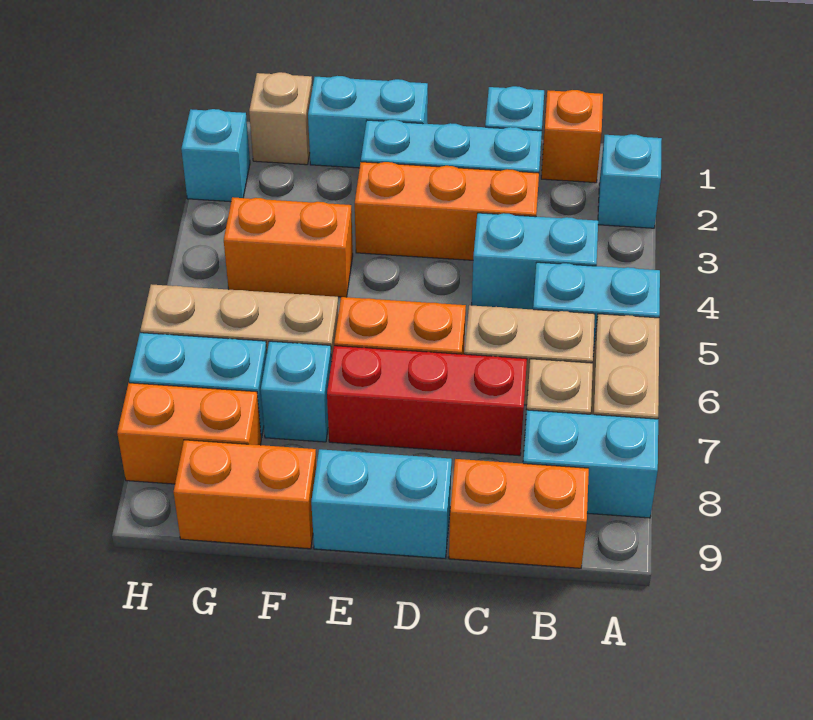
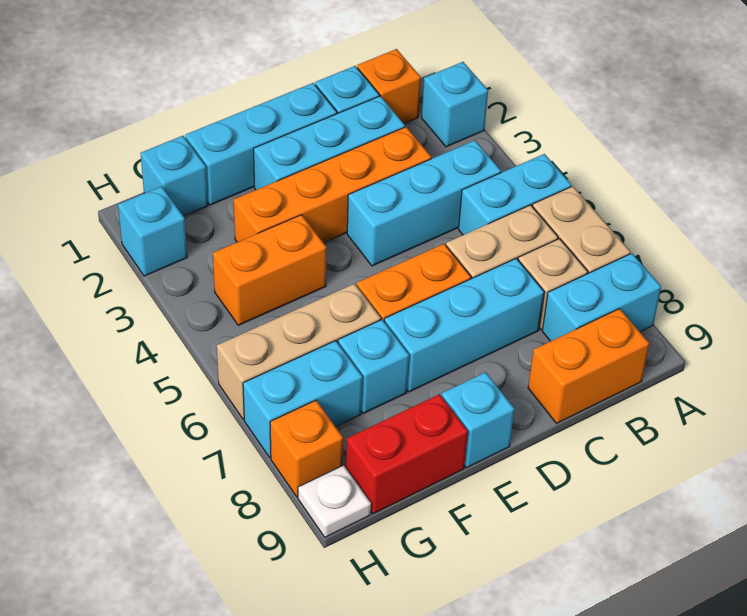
cyan brick B4:C4 level 1 -> cyan brick B4:D4 level 1
orange brick C3:E3 level 1 -> orange brick C3:F3 level 1
red brick C7:E7 level 1 -> cyan brick C7:E7 level 1
cyan brick D9:E9 level 1 -> cyan brick E9 level 1
cyan brick E1:F1 level 1 -> cyan brick D1:F1 level 1
orange brick F9:G9 level 1 -> red brick F9:G9 level 1
tan brick G1 level 1 -> cyan brick G1 level 1
orange brick G8:H8 level 1 -> orange brick H8 level 1
none -> white plate H9 level 1

